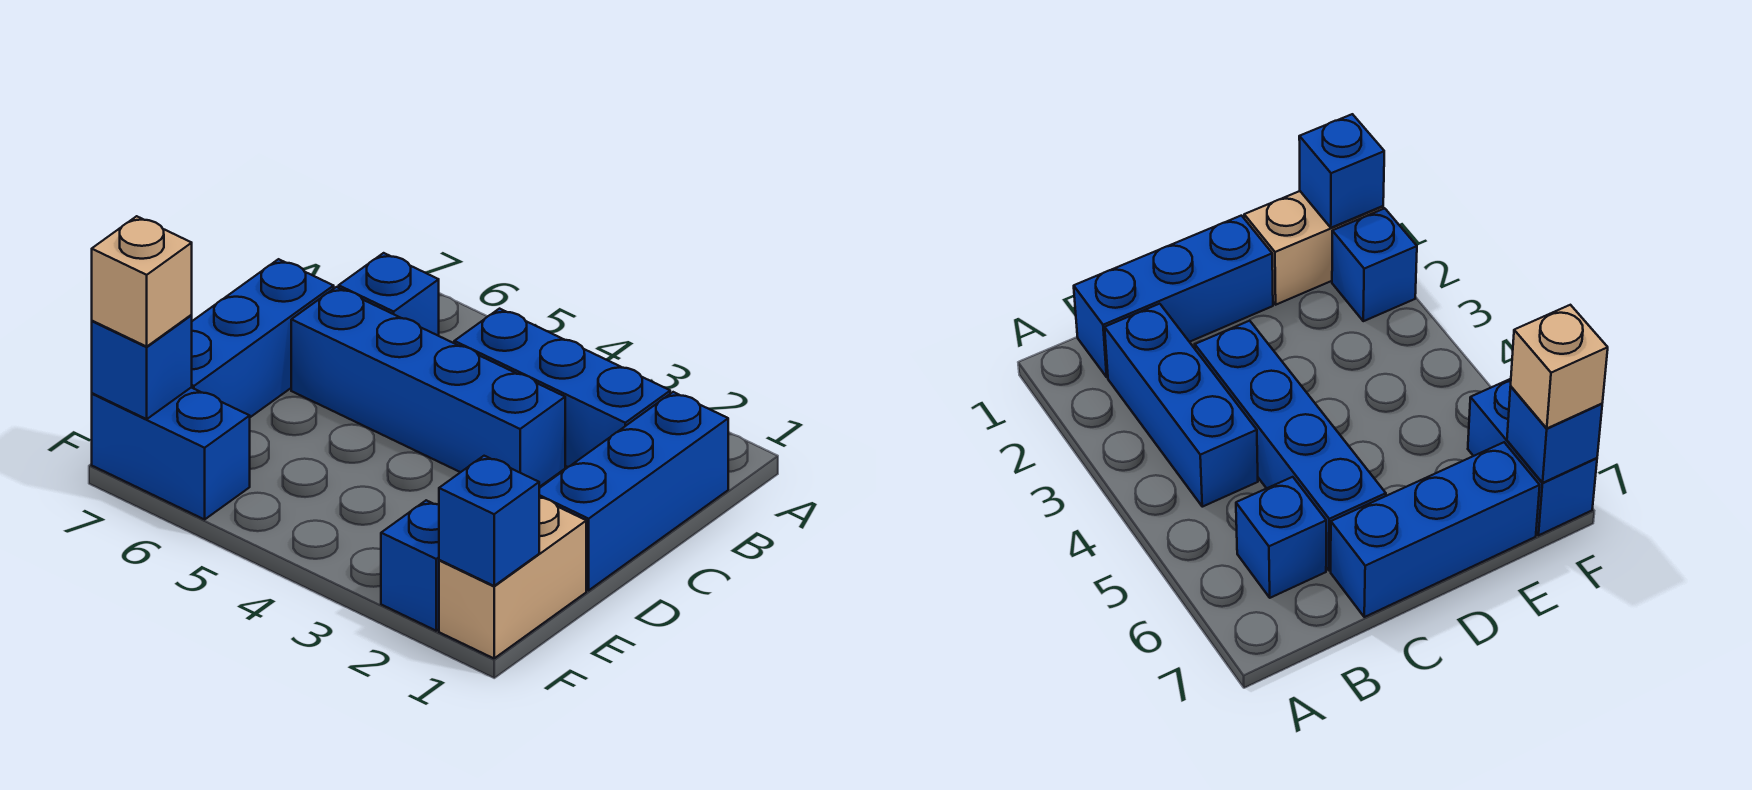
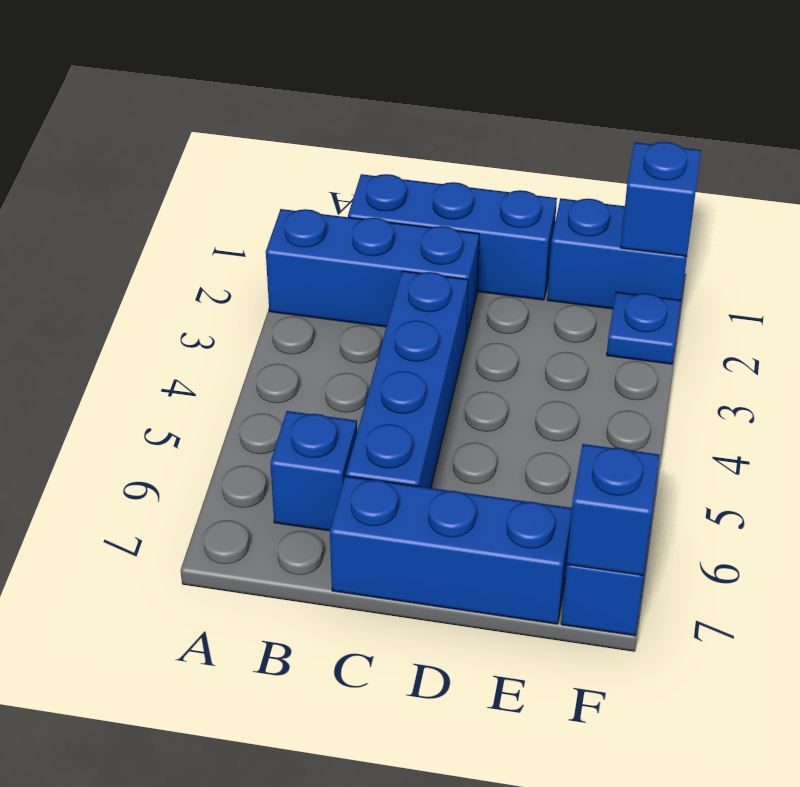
blue brick B2:B4 level 1 -> blue brick A2:C2 level 1
tan brick E1:F1 level 1 -> blue brick E1:F1 level 1
blue brick F2 level 1 -> blue plate F2 level 1
tan brick F7 level 3 -> none

